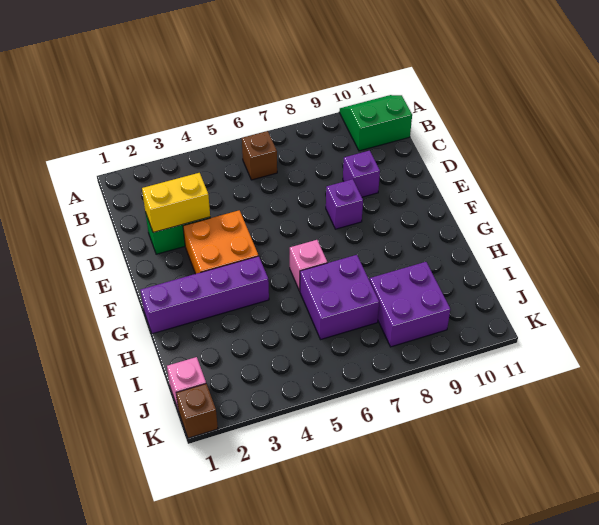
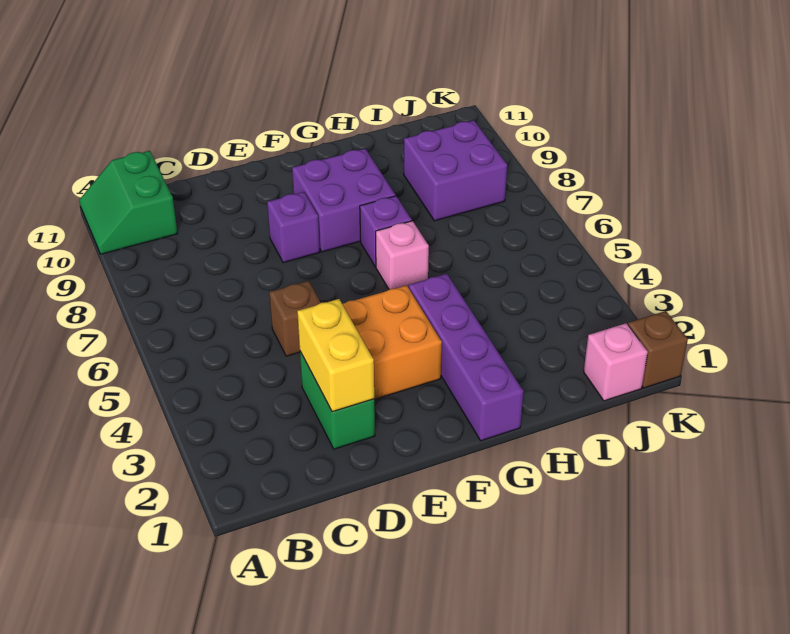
brown brick B6 level 1 -> brown brick D5 level 1
purple brick D9 level 1 -> purple brick G7 level 1
purple brick H6:I7 level 1 -> purple brick F8:G9 level 1

